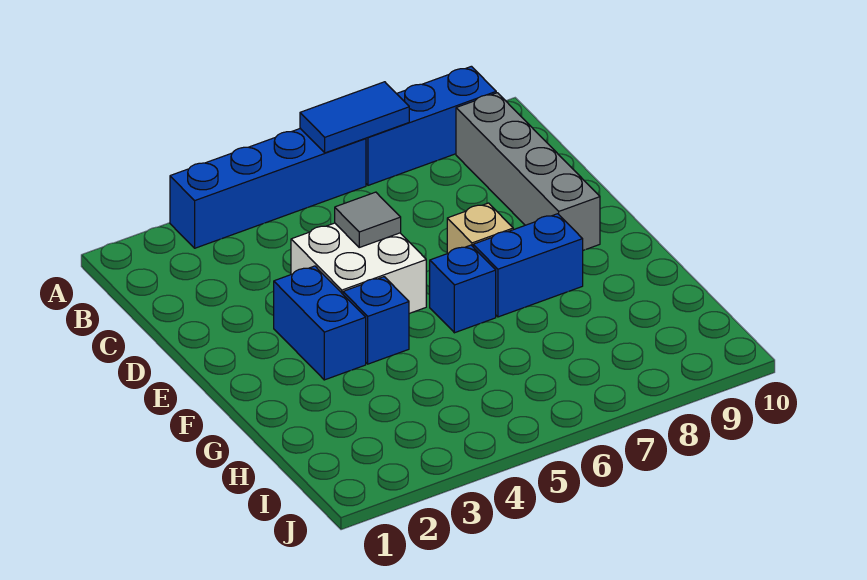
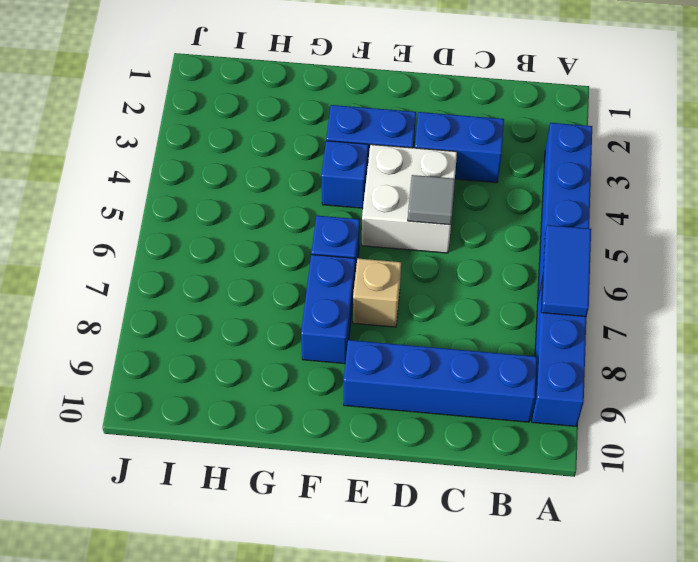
grey brick B9:E9 level 1 -> blue brick B9:E9 level 1
none -> blue brick C3:D3 level 1

